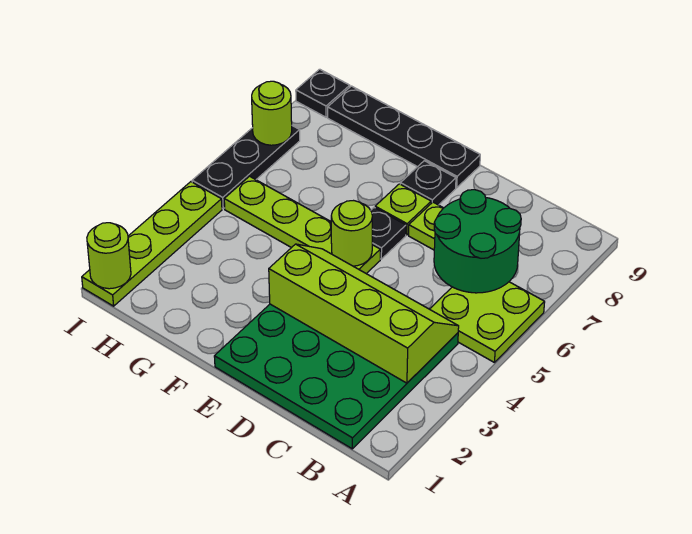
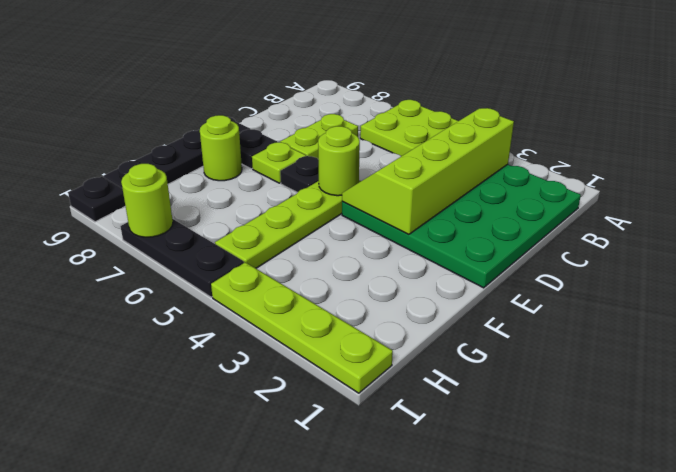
green round brick B6:C7 level 2 -> none
lime round brick I1 level 2 -> lime round brick F8 level 1

